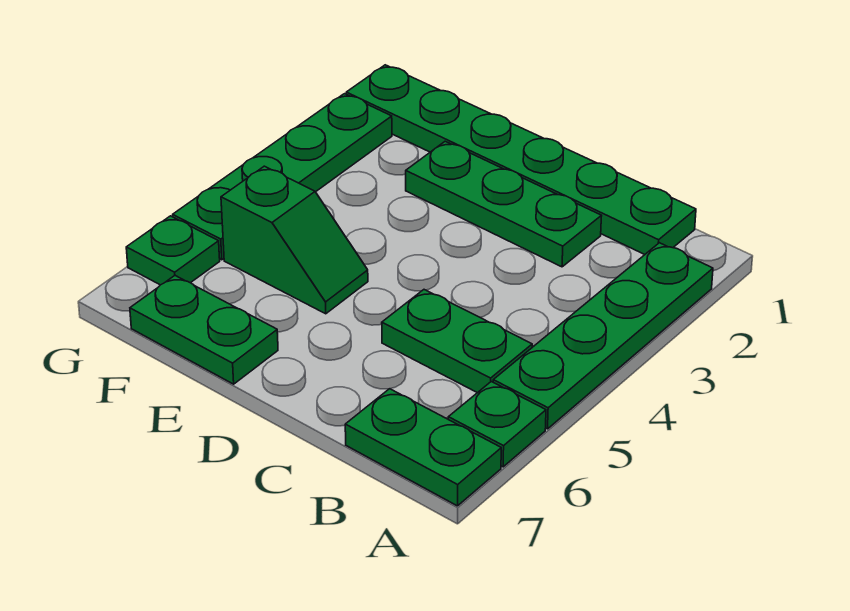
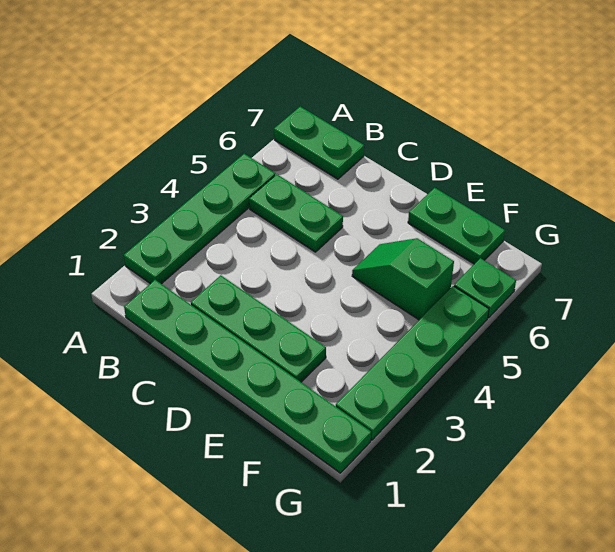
green plate A6 level 1 -> none

